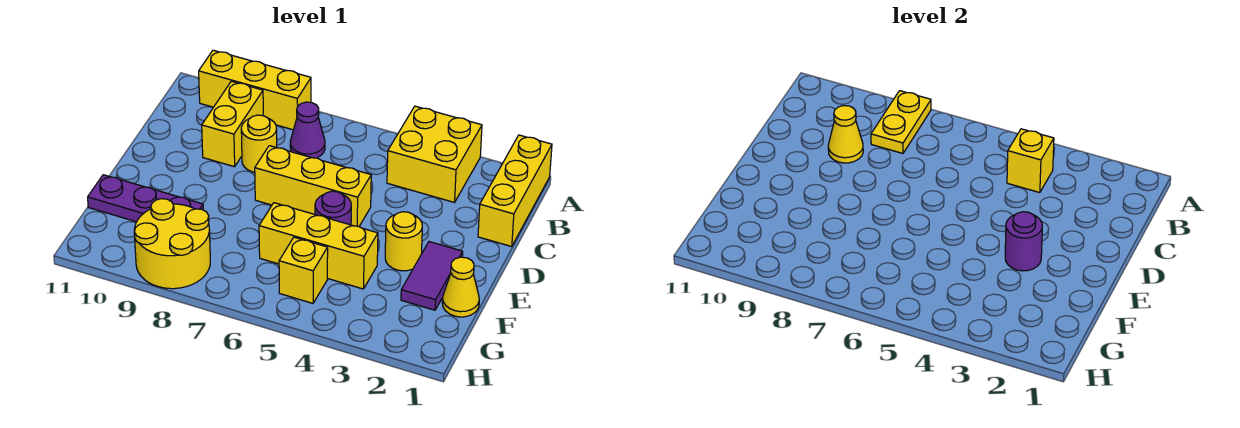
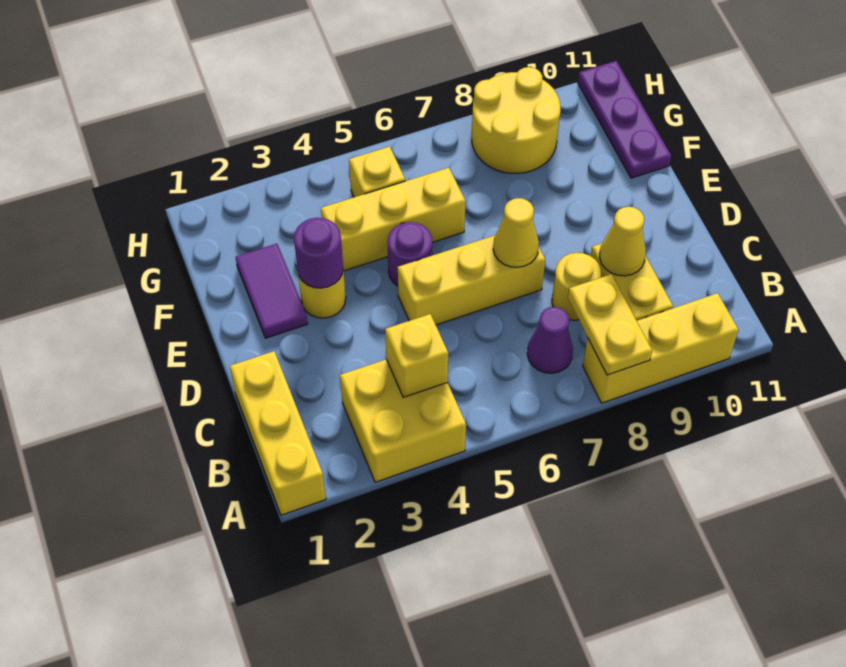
yellow cone F1 level 1 -> yellow cone D7 level 2
purple plate F9:F11 level 1 -> purple plate F11:H11 level 1

